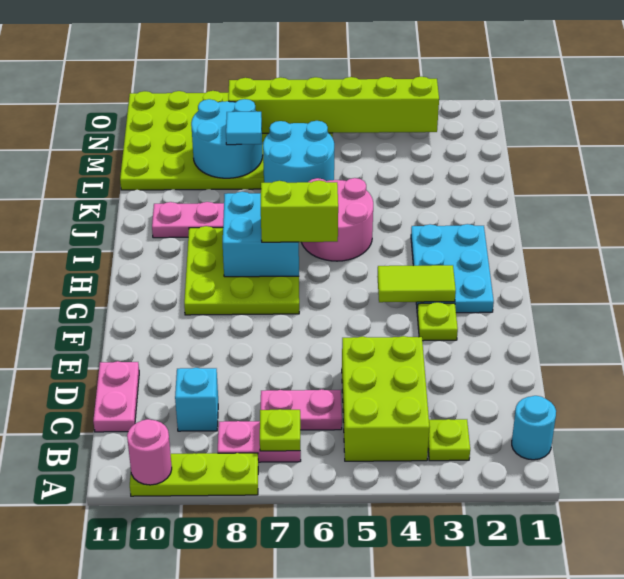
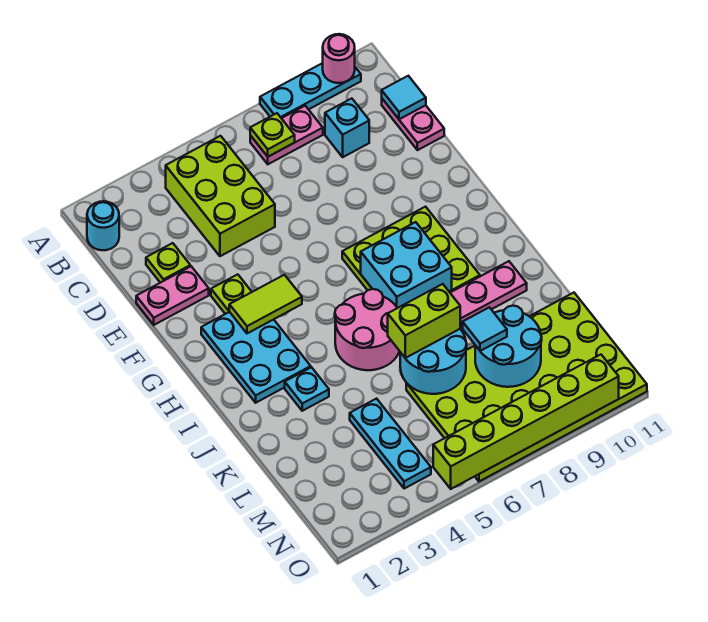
lime plate A8:A10 level 1 -> cyan plate A8:A10 level 1
lime plate B3 level 1 -> lime plate D2 level 1
pink plate C6:C7 level 1 -> pink plate E1:E2 level 1
none -> cyan tile C11 level 2
lime brick H6:H7 level 3 -> lime brick K6:K7 level 3
none -> cyan plate J3 level 1
none -> cyan plate L4:N4 level 1
lime brick N3:N8 level 2 -> lime brick O5:O10 level 2

